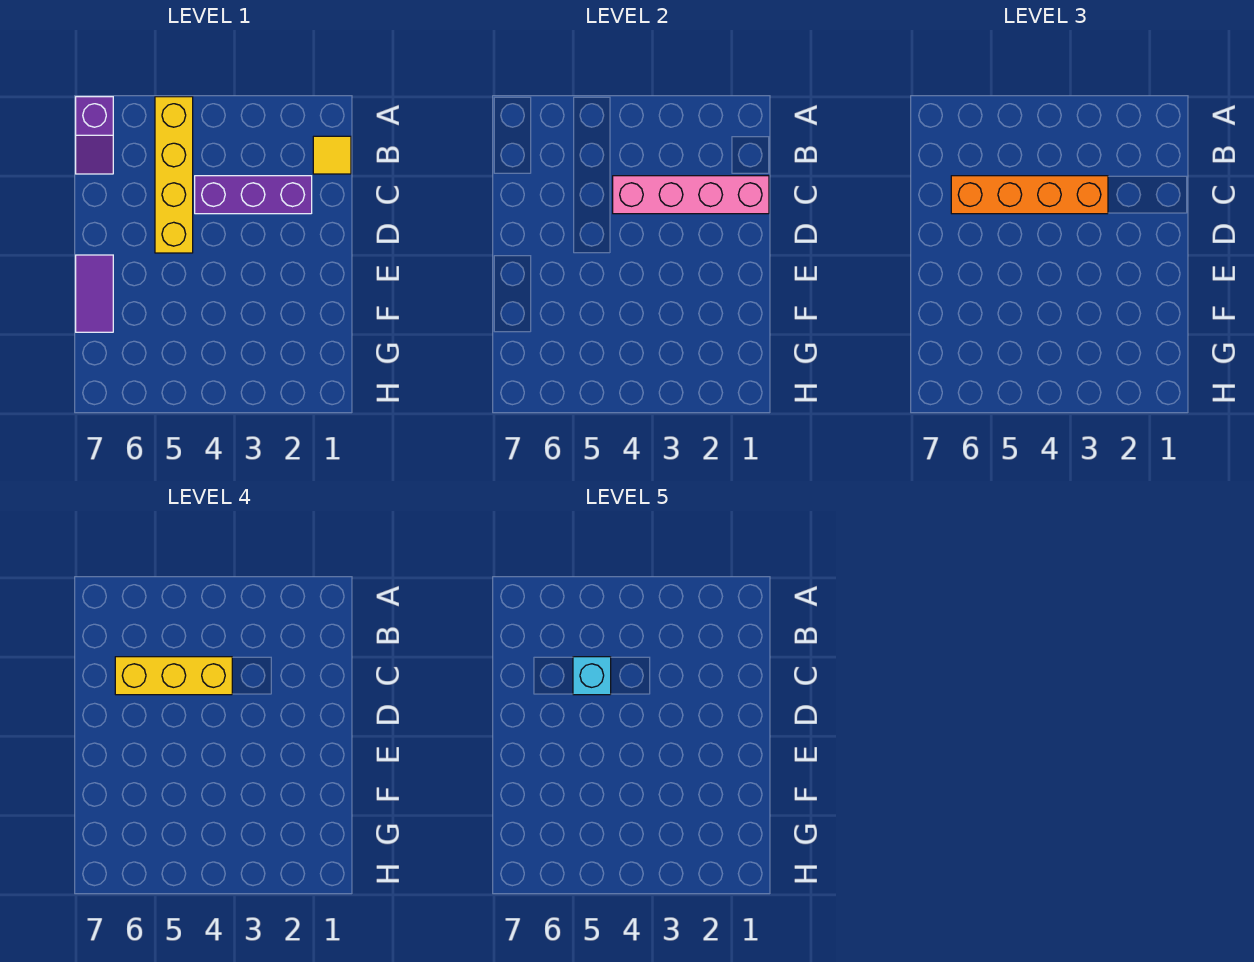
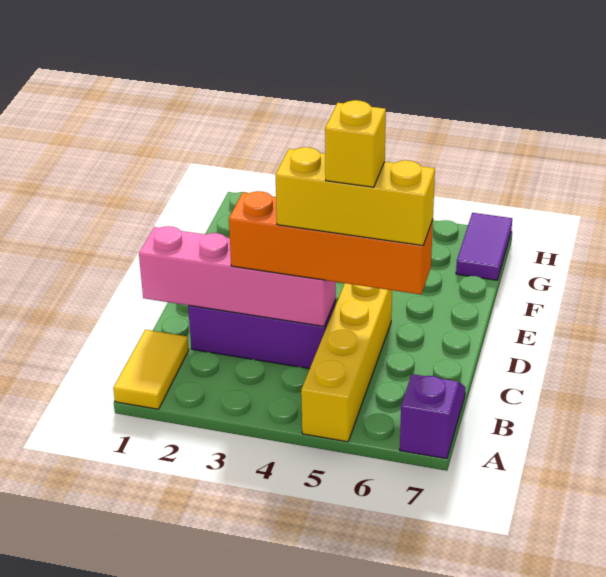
yellow tile B1 level 1 -> yellow tile A1:B1 level 1
cyan brick C5 level 5 -> yellow brick C5 level 5
purple tile E7:F7 level 1 -> purple tile G7:H7 level 1

